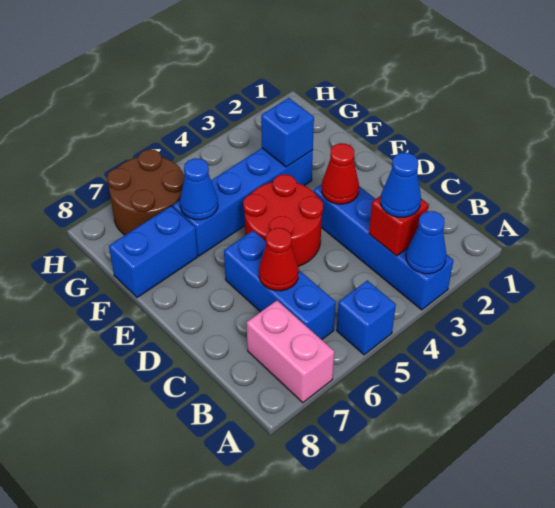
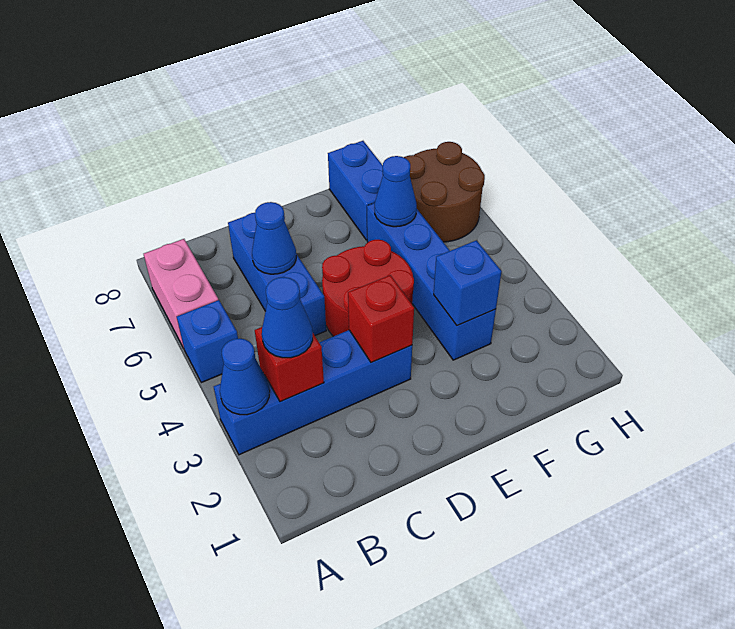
pink brick A7:B7 level 1 -> pink brick A6:A7 level 1
blue brick B6:D6 level 1 -> blue brick C5:C7 level 1
red cone C6 level 2 -> blue cone C6 level 2
red cone D3 level 2 -> red brick D3 level 2

